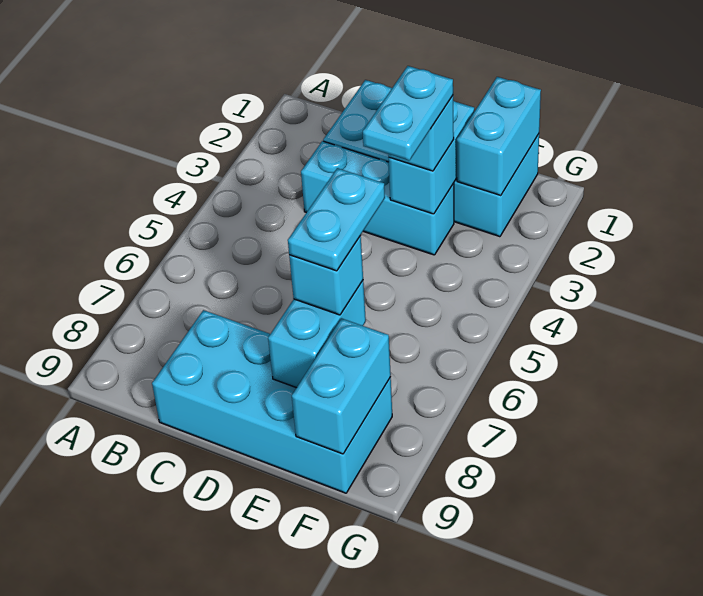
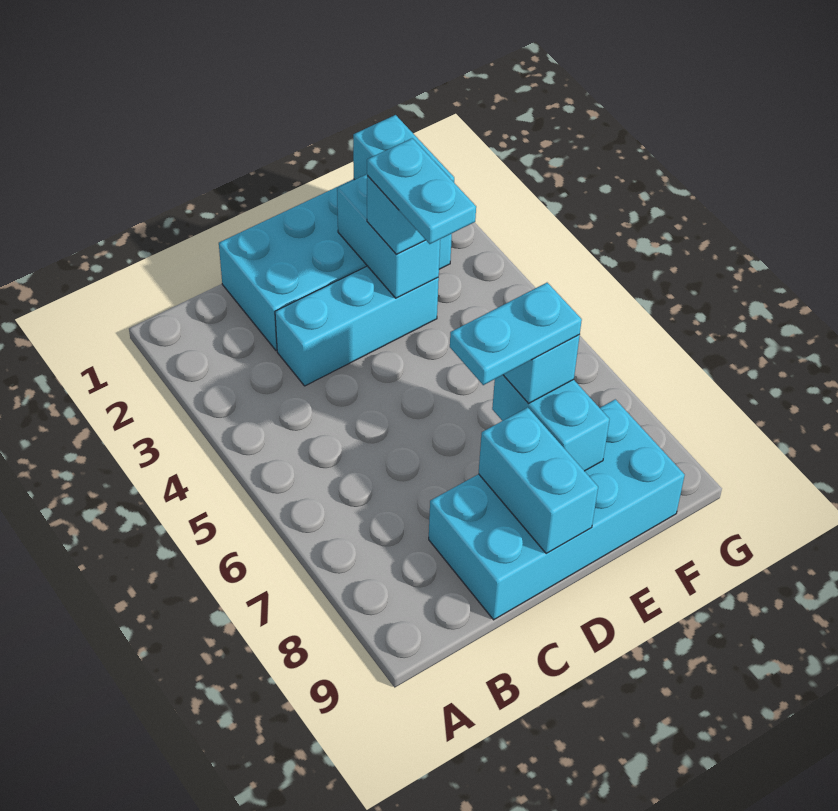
cyan plate E6:E7 level 4 -> cyan plate D7:E7 level 4
cyan brick F8:F9 level 2 -> cyan brick D8:D9 level 2

